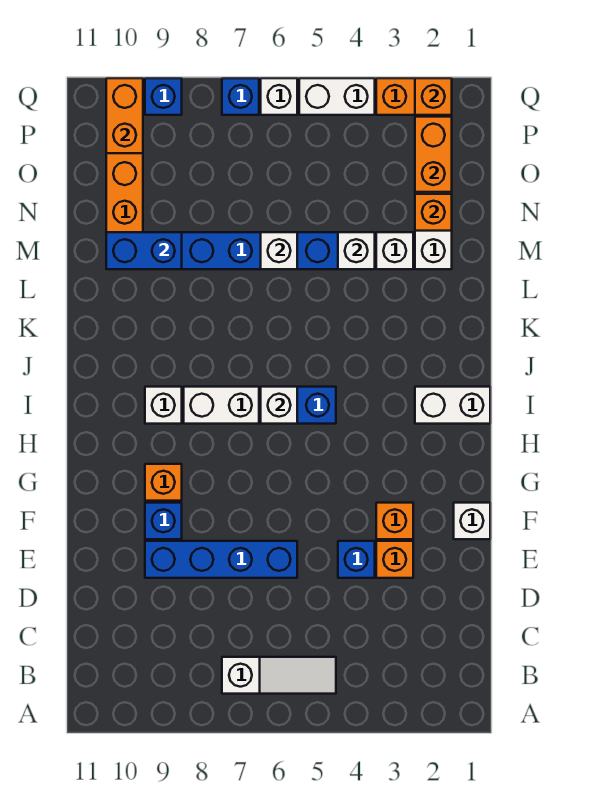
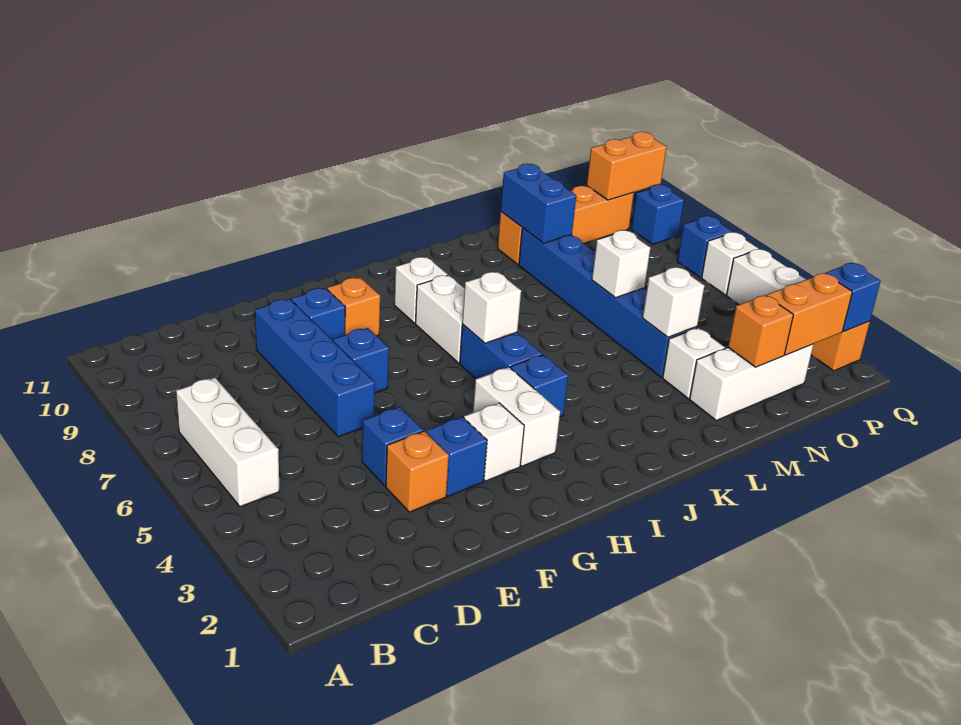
white slope B5:B7 level 1 top 7 -> white brick B5:B7 level 1
white brick F1 level 1 -> white brick G3 level 1
orange brick F3 level 1 -> blue brick F3 level 1
none -> blue brick F7 level 1
white brick I1:I2 level 1 -> white brick H3:H4 level 1
none -> blue brick I4 level 1
orange brick Q2 level 2 -> blue brick Q2 level 2

